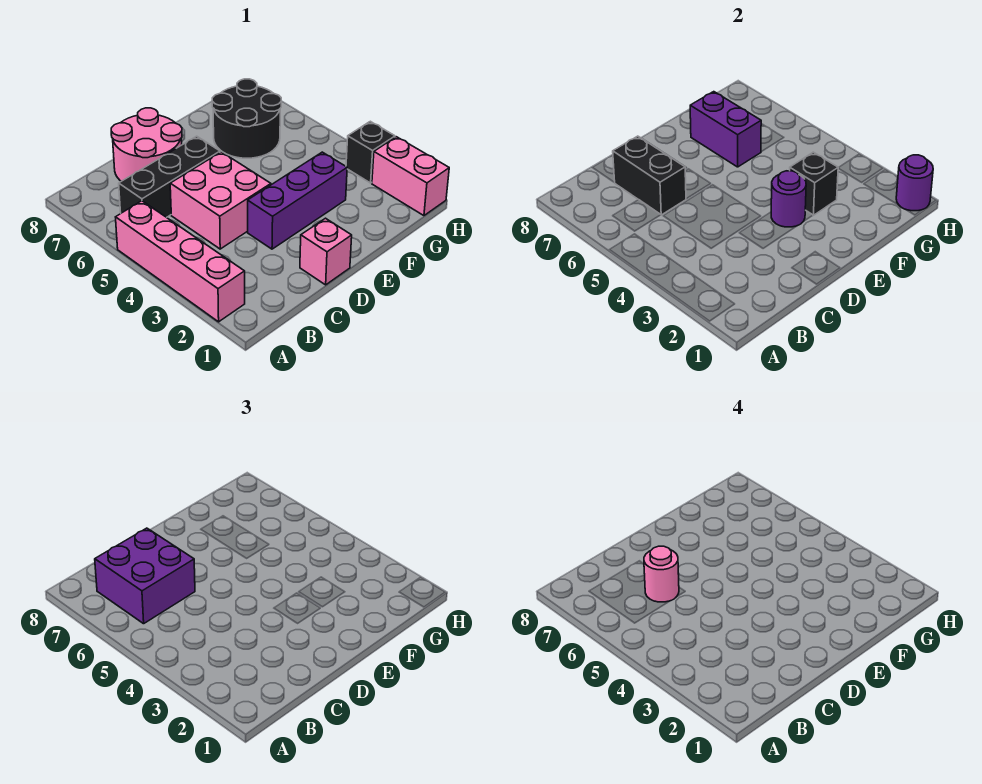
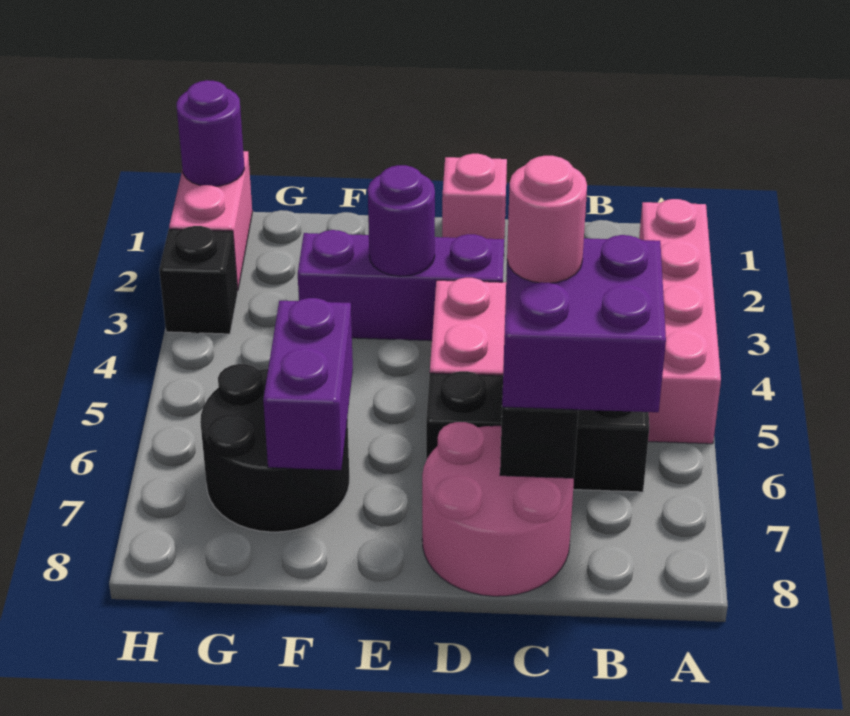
black brick F3 level 2 -> none

